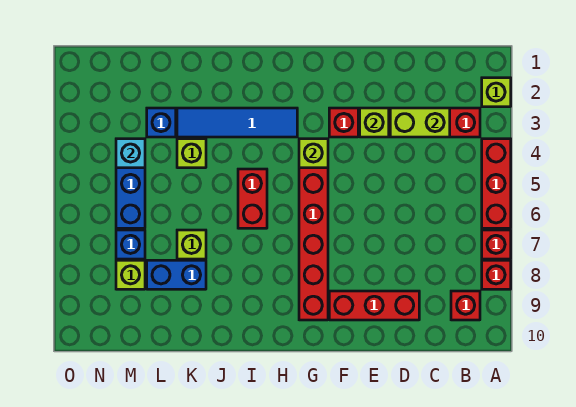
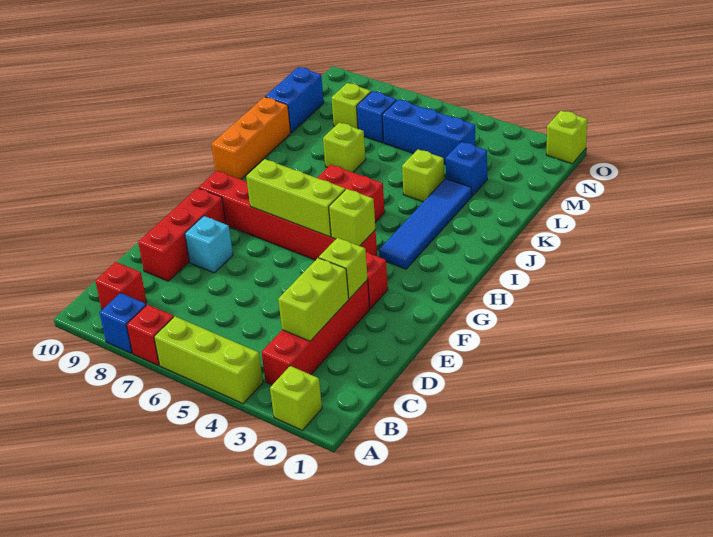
red brick A4:A6 level 1 -> lime brick A4:A6 level 1
red brick A8 level 1 -> blue brick A8 level 1
none -> lime brick G5:G7 level 2
none -> orange brick I10:K10 level 1
blue brick K8:L8 level 1 -> blue brick L10:M10 level 1
cyan brick M4 level 2 -> cyan brick E8 level 1
none -> lime brick O1 level 1

